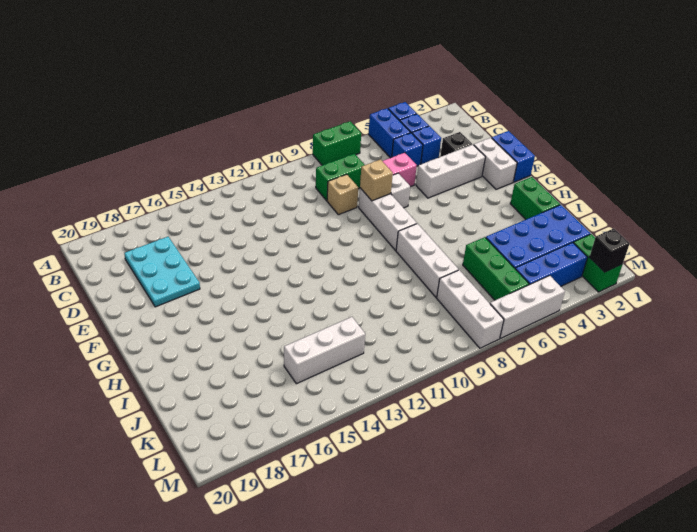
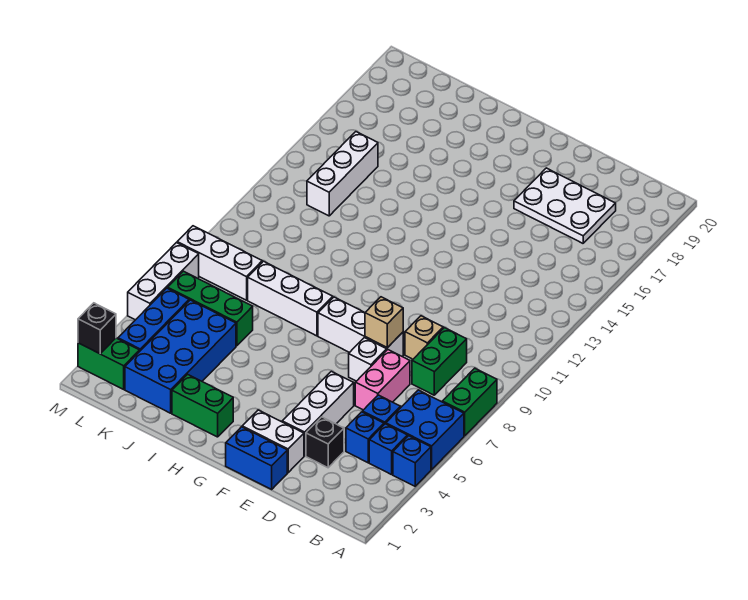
blue brick A5:B5 level 1 -> blue brick A5:B6 level 1
cyan plate C17:E18 level 1 -> white plate C17:E18 level 1

